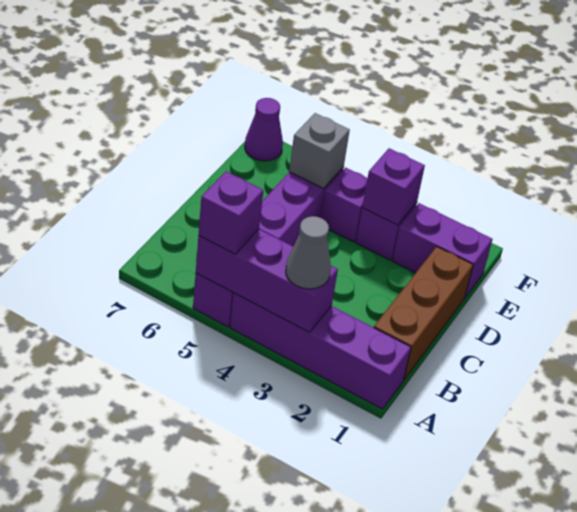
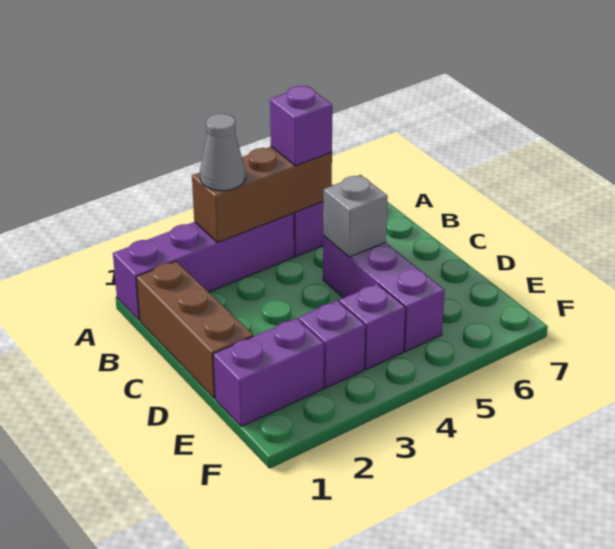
purple brick A3:A5 level 2 -> brown brick A3:A5 level 2
purple brick E3 level 2 -> none
grey brick E5 level 2 -> grey brick C5 level 2
purple cone F7 level 1 -> none

